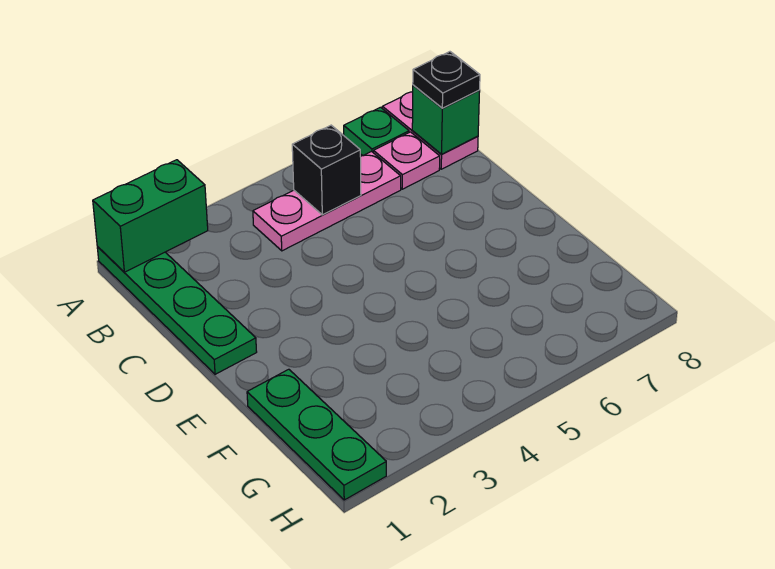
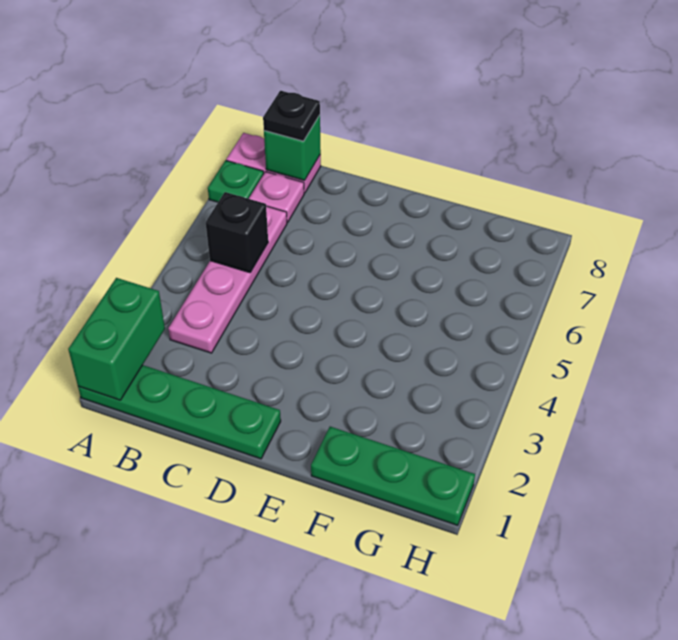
pink plate B4:B6 level 1 -> pink plate B3:B6 level 1

